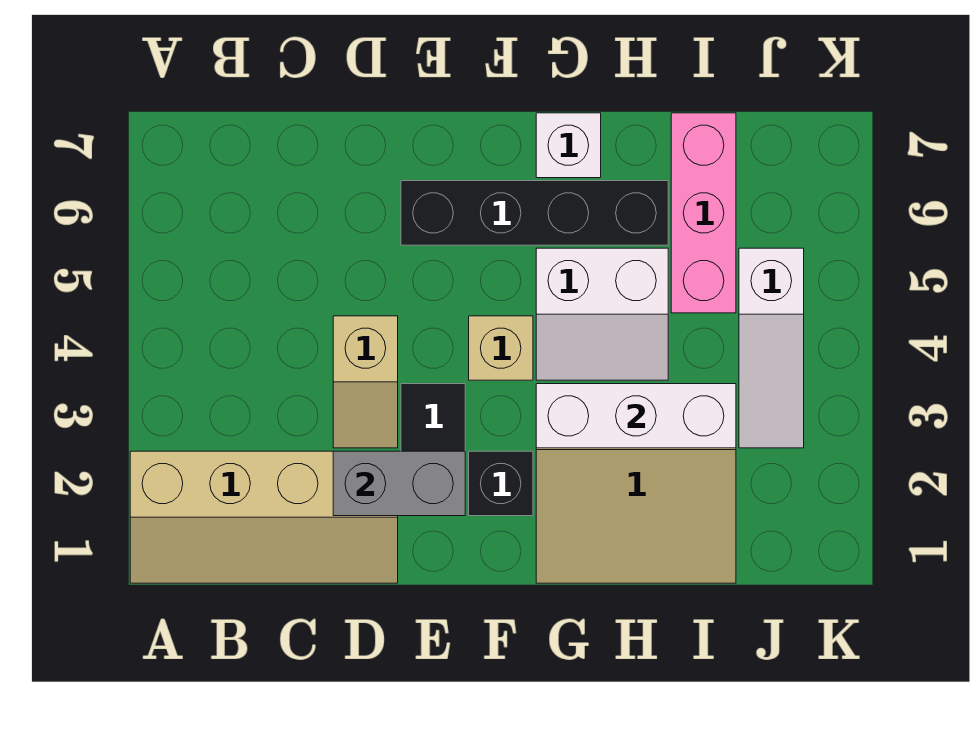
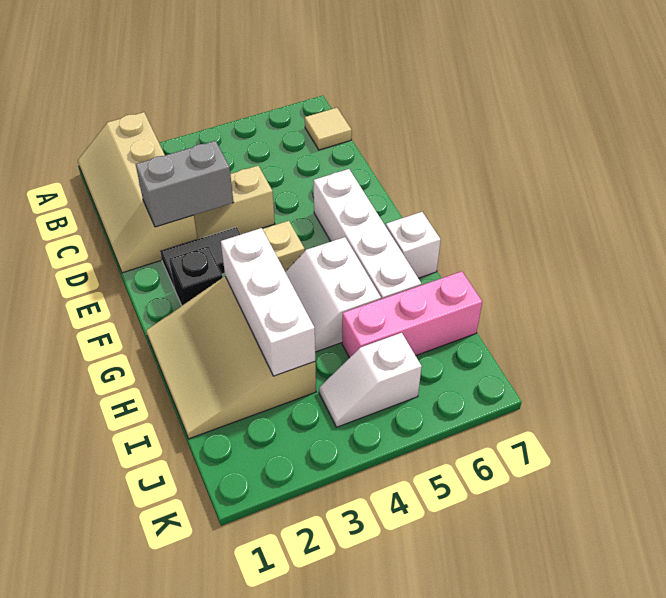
none -> tan tile B7 level 1
grey brick D2:E2 level 2 -> grey brick D2:D3 level 2
black brick E6:H6 level 1 -> white brick E6:H6 level 1
white slope J3:J5 level 1 top 5 -> white slope J4:J5 level 1 top 5

